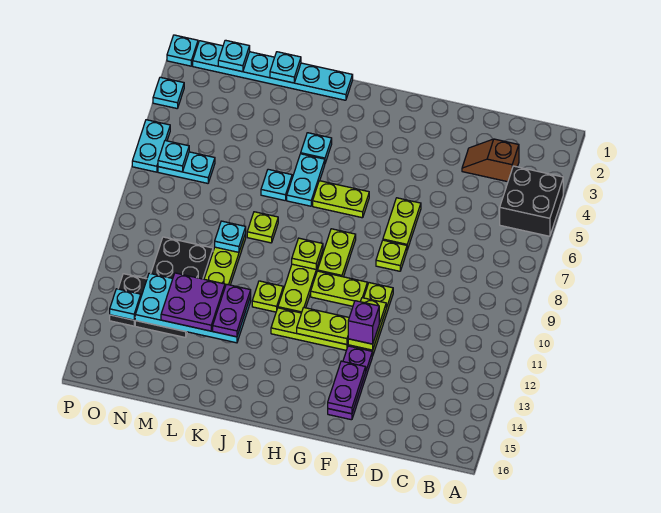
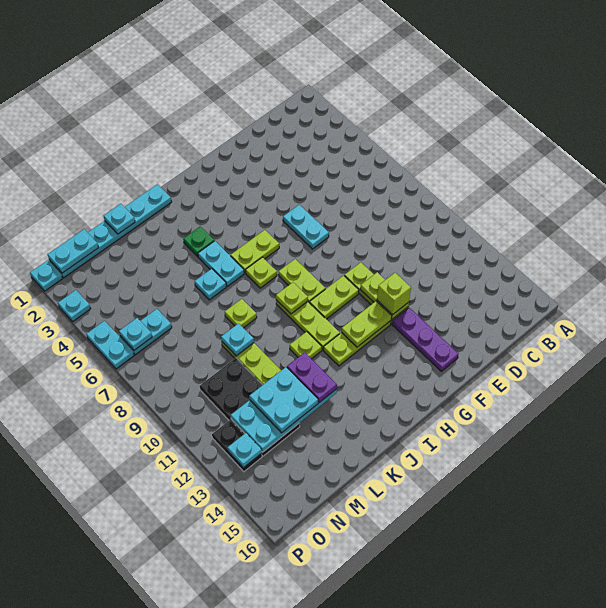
black brick A4:B5 level 1 -> none
brown slope C3:D3 level 1 top C -> none
lime plate F6:F7 level 1 -> cyan plate F6:F7 level 1
lime plate F8 level 1 -> lime plate I7 level 1
purple brick F12 level 3 -> lime brick F12 level 3
purple plate F14:F15 level 2 -> none
cyan plate J4 level 1 -> green plate J4 level 1
purple plate L12:M13 level 3 -> cyan plate L12:M13 level 3
cyan plate N1 level 2 -> cyan plate N1:O1 level 2

